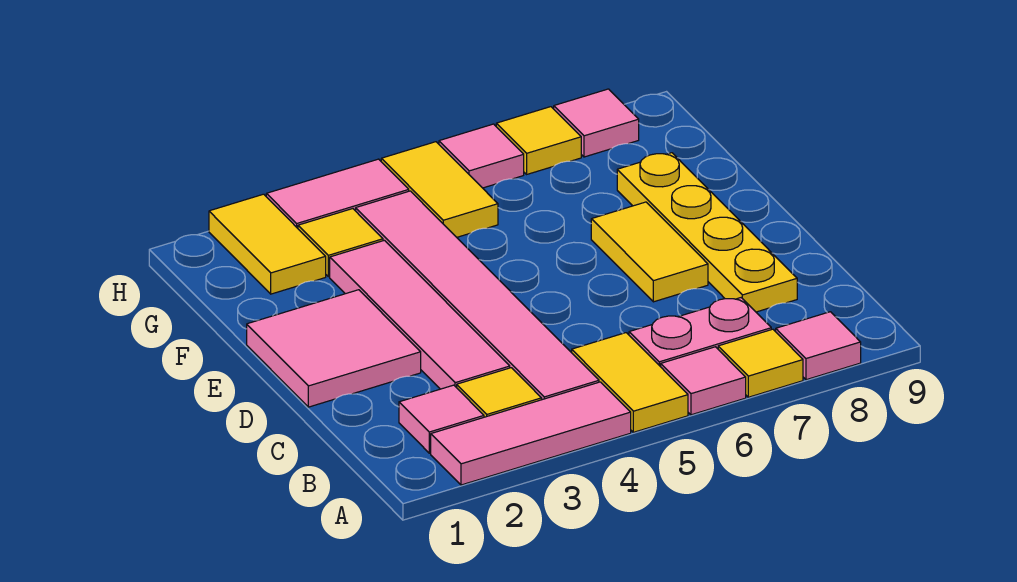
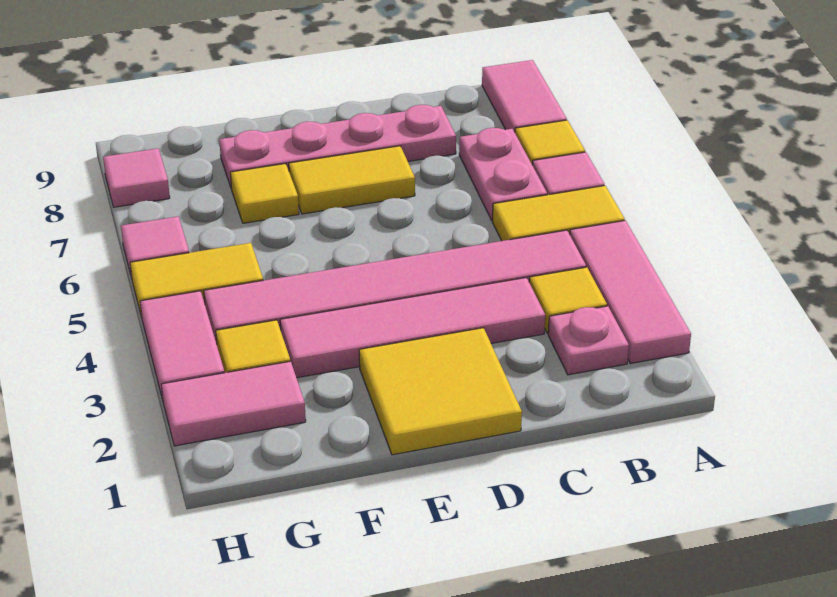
pink tile A8 level 1 -> pink tile A8:A9 level 1
pink tile B2 level 1 -> pink plate B2 level 1
yellow plate C8:F8 level 1 -> pink plate C8:F8 level 1
pink tile D1:E2 level 1 -> yellow tile D1:E2 level 1
yellow tile G2:H2 level 1 -> pink tile G2:H2 level 1
yellow tile H7 level 1 -> yellow tile F7 level 1

